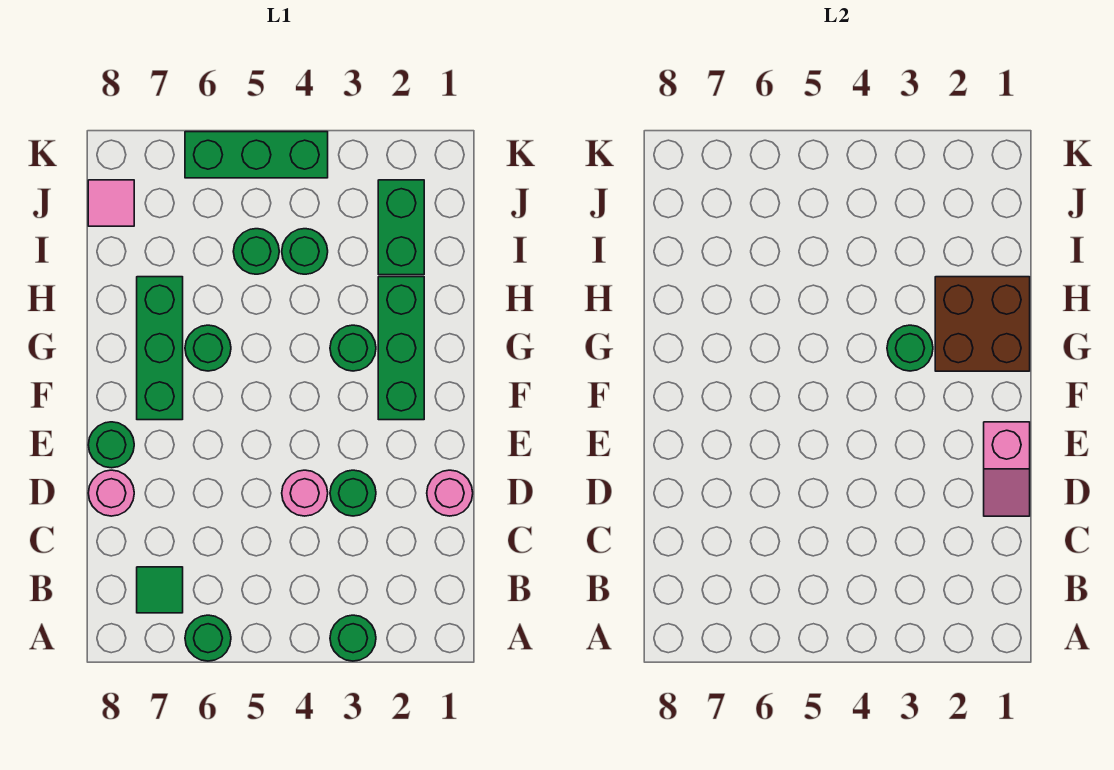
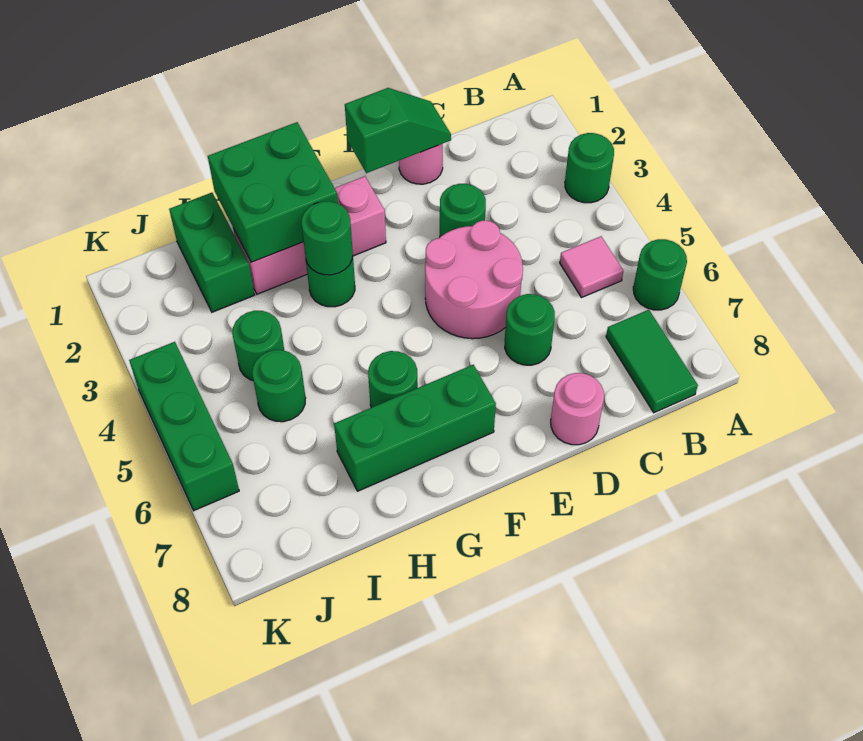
green tile B7 level 1 -> green tile B7:B8 level 1
pink slope D1:E1 level 2 top E -> green slope D1:E1 level 2 top E
pink round brick D4 level 1 -> pink round brick D4:E5 level 1
green round brick E8 level 1 -> green round brick D6 level 1
green brick F2:H2 level 1 -> pink brick F2:H2 level 1
brown brick G1:H2 level 2 -> green brick G1:H2 level 2
green brick I2:J2 level 1 -> green brick I1:I2 level 1
pink tile J8 level 1 -> pink tile B5 level 1

